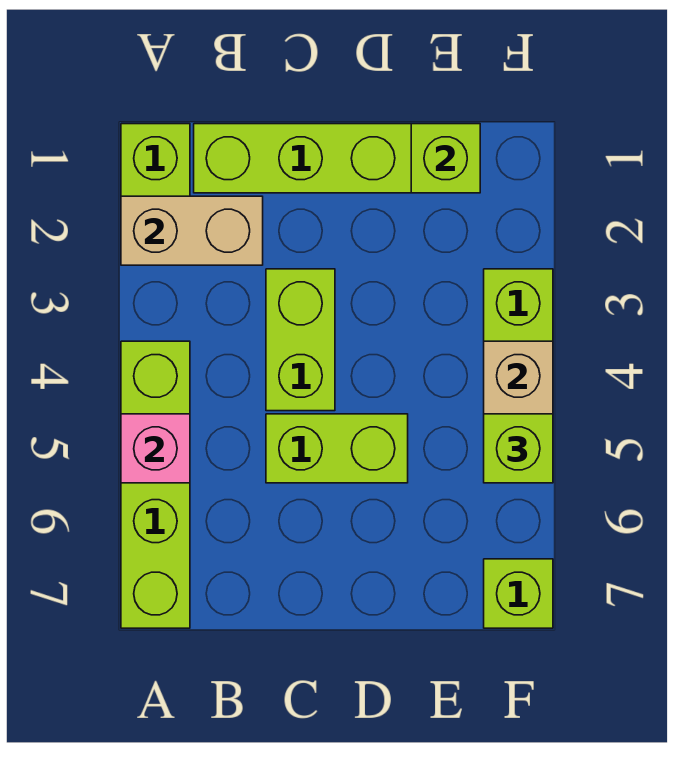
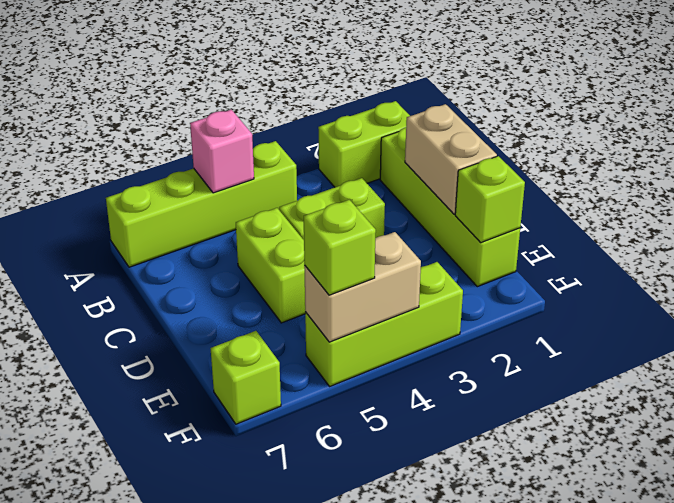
tan brick A2:B2 level 2 -> tan brick C1:D1 level 2

